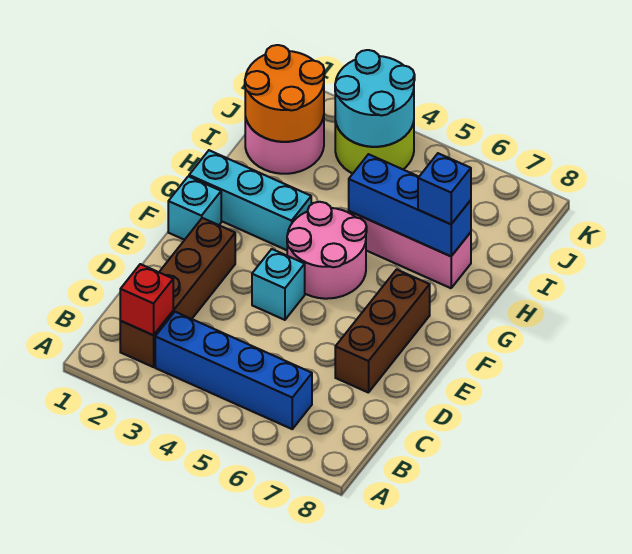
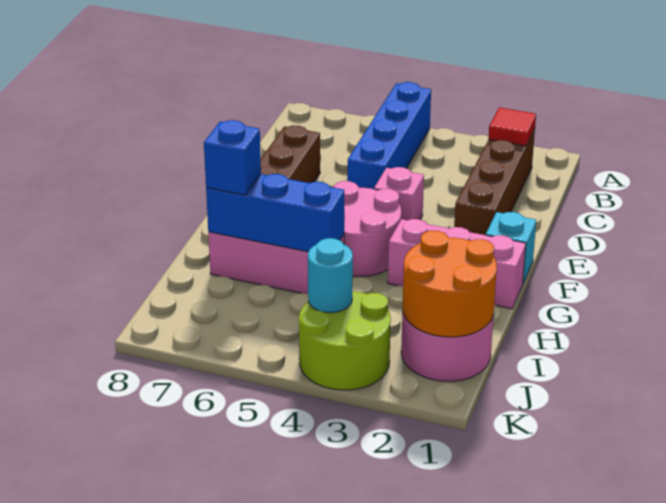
red brick B2 level 2 -> red tile B2 level 2
blue brick B3:B6 level 1 -> blue brick A5:D5 level 1
cyan brick E4 level 1 -> pink brick E4 level 1
cyan brick G1:G3 level 1 -> pink brick G1:G3 level 1
cyan round brick J3:K4 level 2 -> cyan round brick J4 level 2

